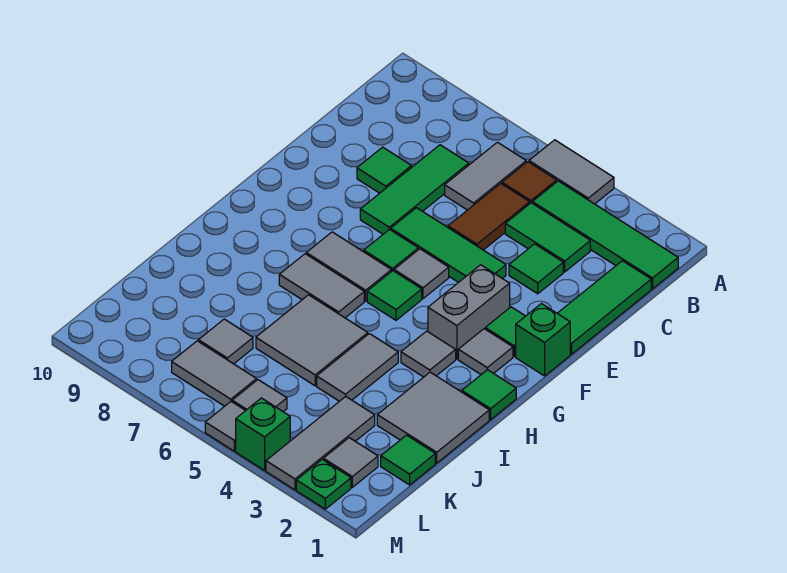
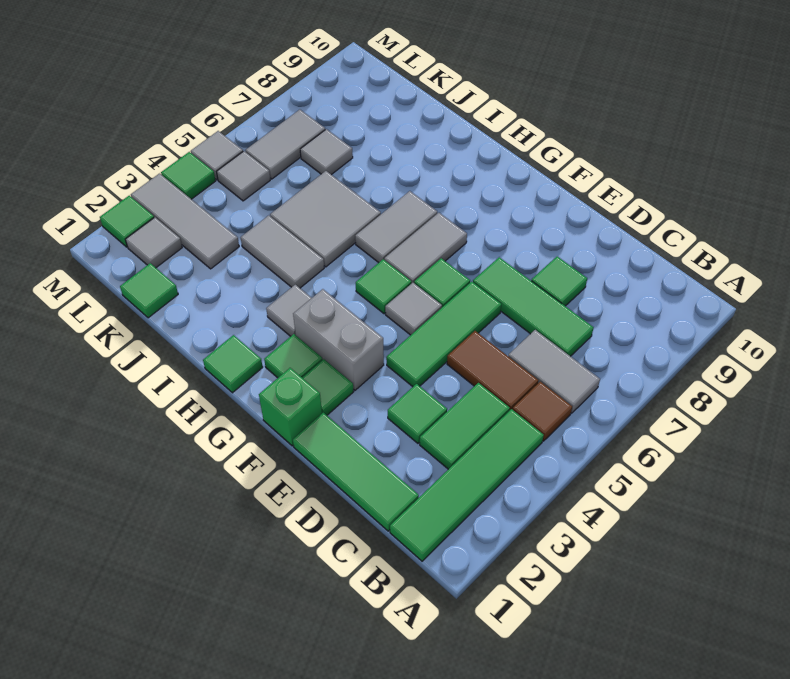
grey tile A4:A5 level 1 -> none
grey tile G2 level 1 -> green tile G2 level 1
grey tile I1:J2 level 1 -> none
green plate M2 level 1 -> green tile M2 level 1
green brick M4 level 1 -> green tile M4 level 1

